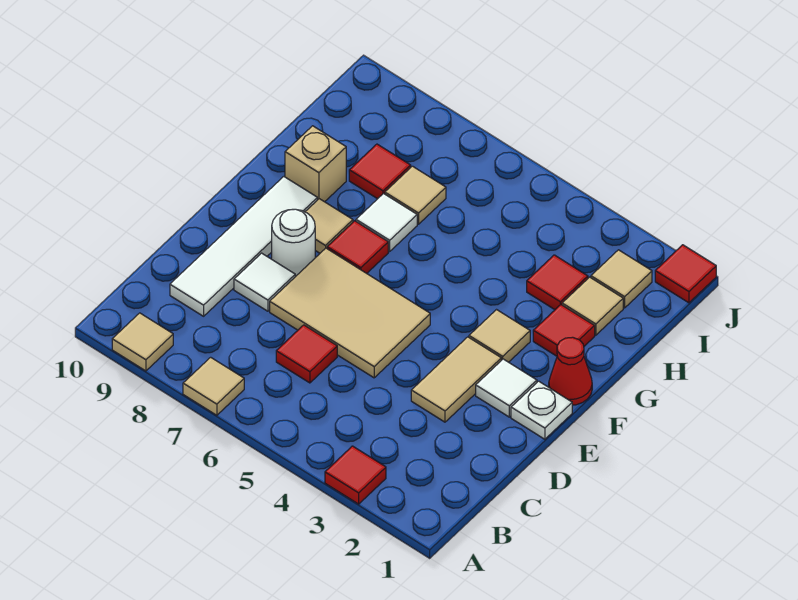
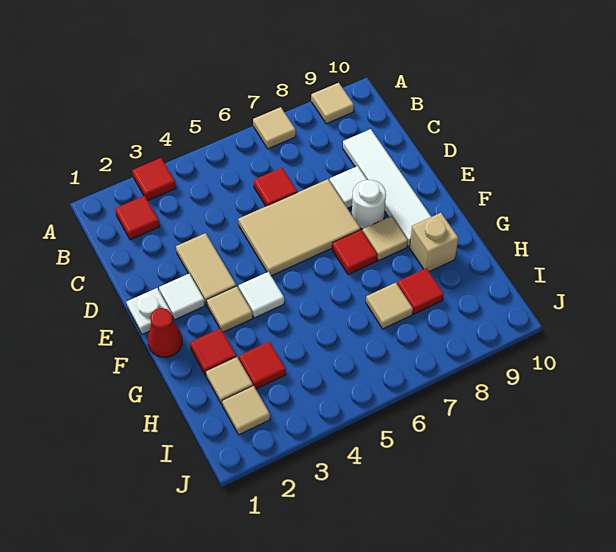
white tile G7 level 1 -> white tile F4 level 1
red tile J1 level 1 -> red tile B2 level 1

